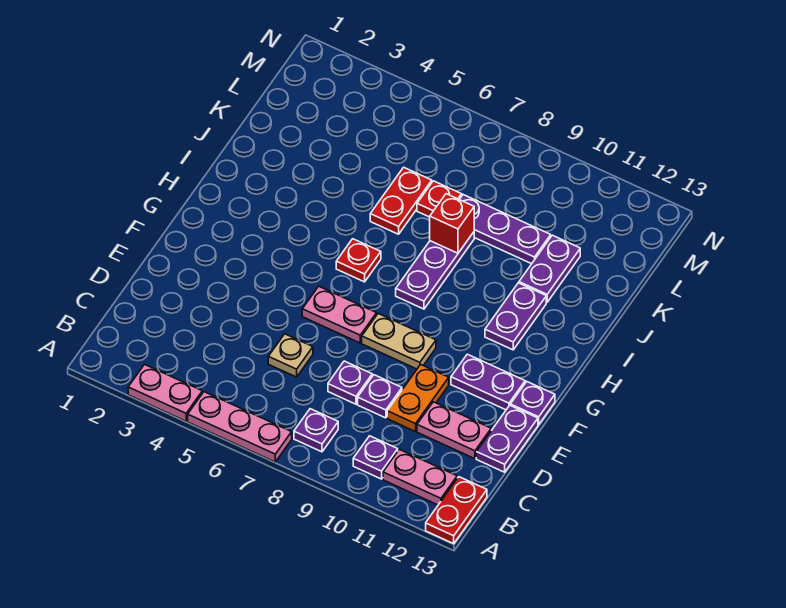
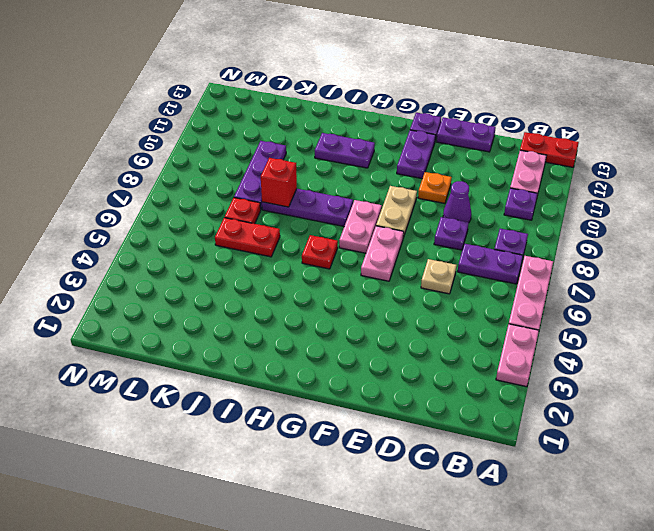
purple plate D9 level 1 -> purple cone D9 level 1
orange plate D10:E10 level 1 -> orange plate E10 level 1
pink plate D11:D12 level 1 -> pink plate G7:G8 level 1
purple plate J11:K11 level 1 -> purple plate B7:C7 level 1

